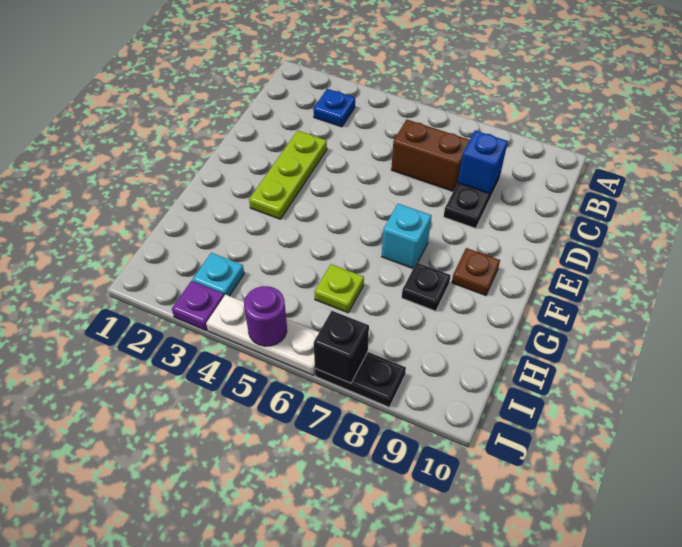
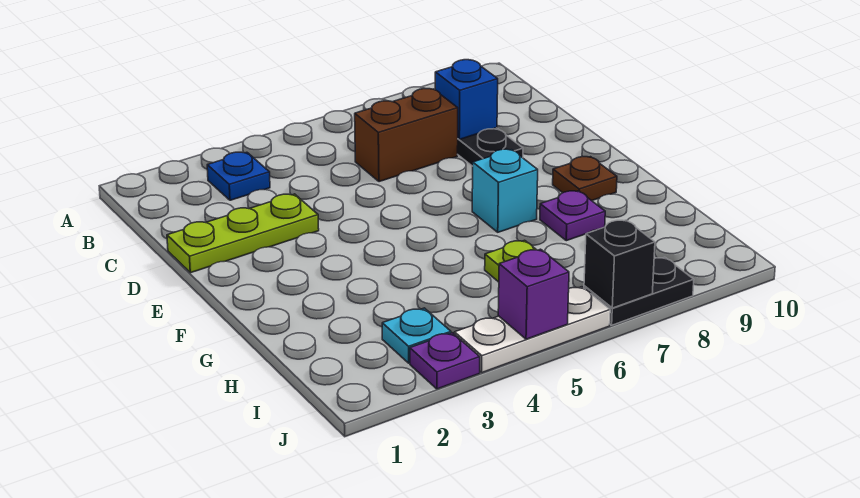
lime plate D3:F3 level 1 -> lime plate D1:D3 level 1
black plate G8 level 1 -> purple plate G8 level 1
purple round brick J5 level 2 -> purple brick J5 level 2

